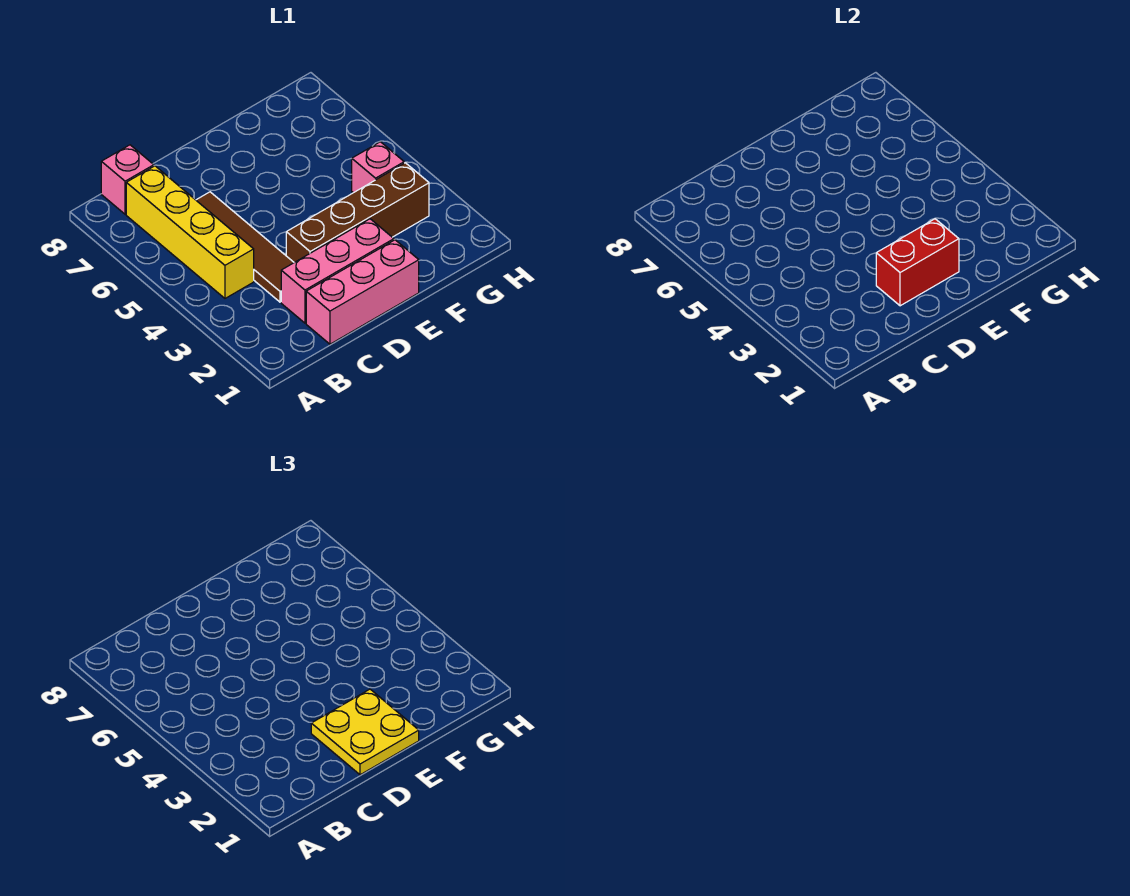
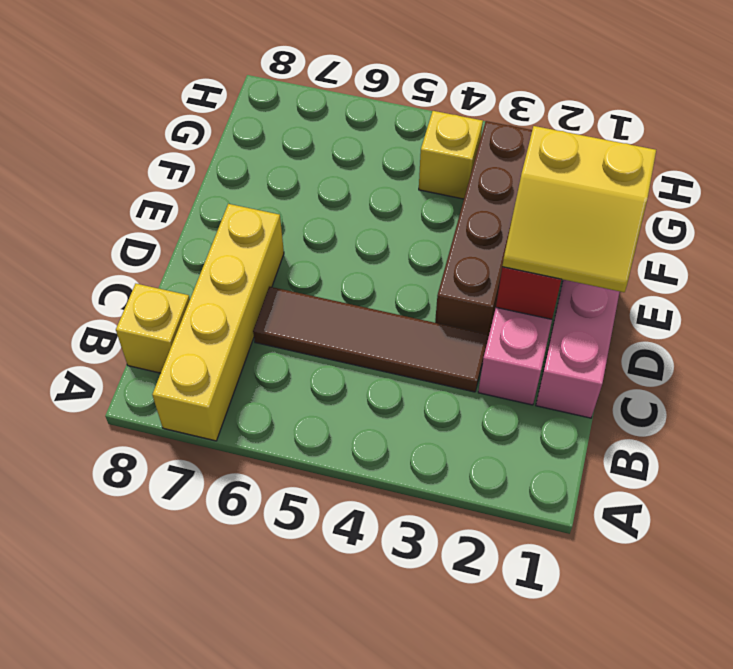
yellow brick B4:B7 level 1 -> yellow brick A7:D7 level 1
pink brick B8 level 1 -> yellow brick B8 level 1
yellow plate D1:E2 level 3 -> yellow slope D1:E2 level 3 top E
pink brick G4 level 1 -> yellow brick G4 level 1

